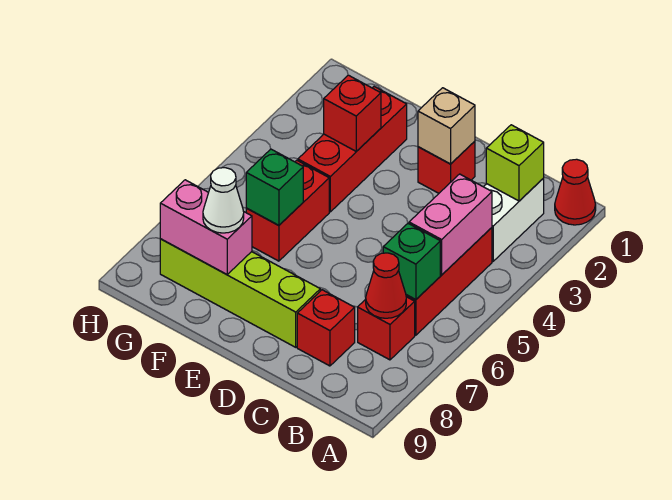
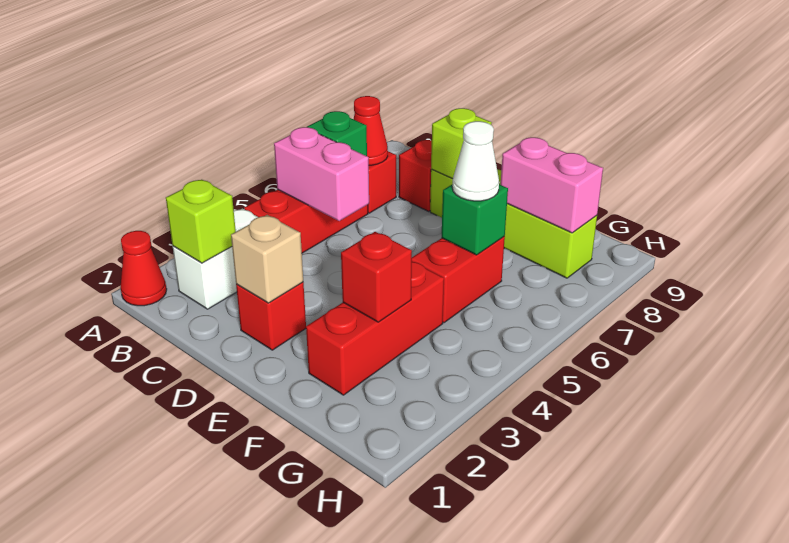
pink brick B4:B5 level 2 -> pink brick B5:C5 level 2
none -> lime brick D8 level 2
white cone F8 level 3 -> white cone F6 level 3

